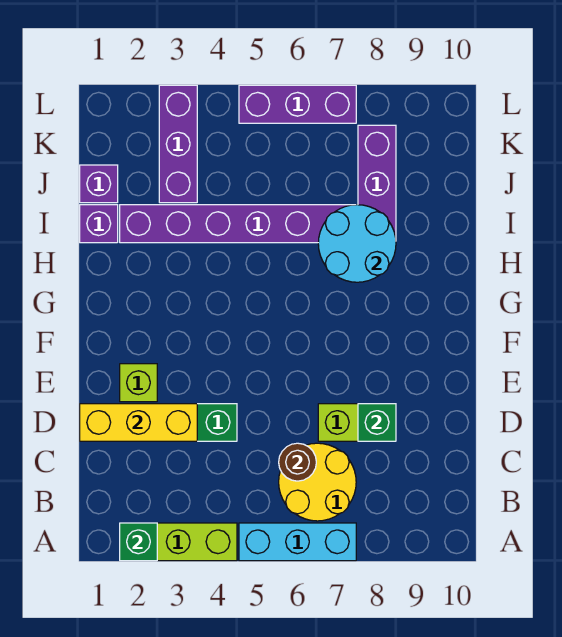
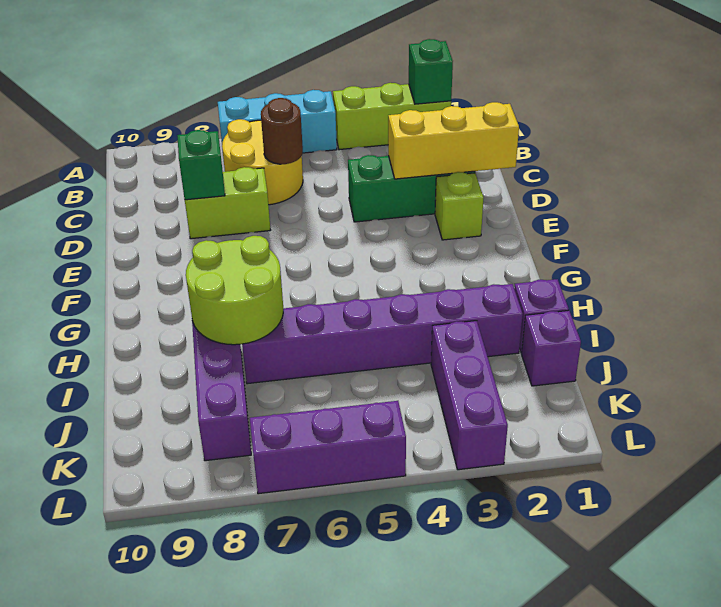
cyan round brick H7:I8 level 2 -> lime round brick H7:I8 level 2

